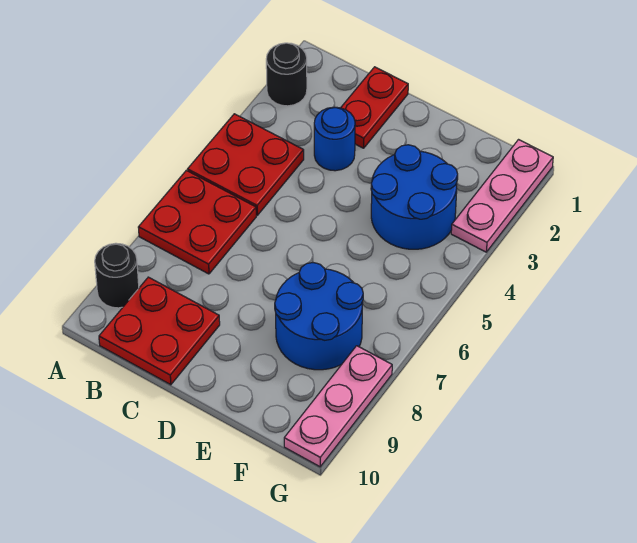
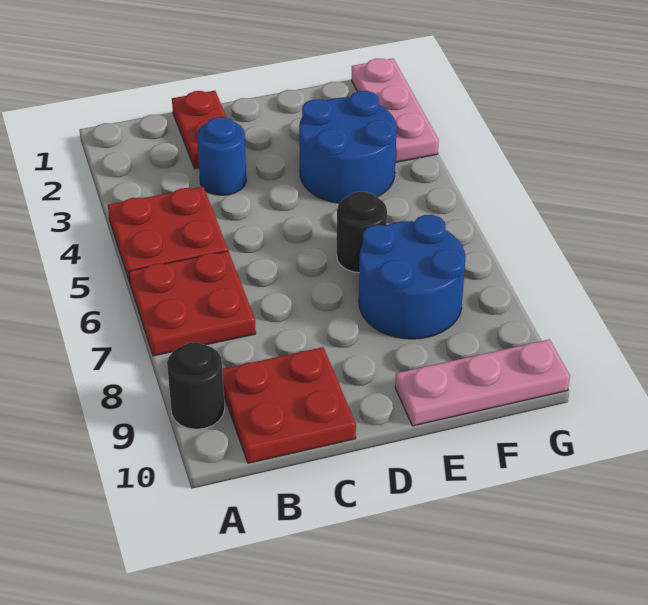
black round brick A2 level 1 -> black round brick E6 level 1
pink plate G8:G10 level 1 -> pink plate E10:G10 level 1

